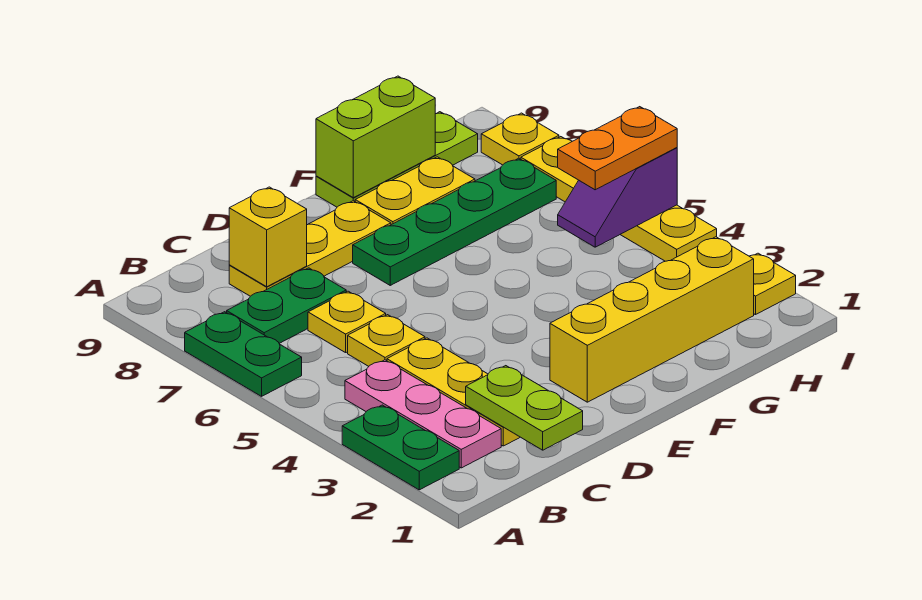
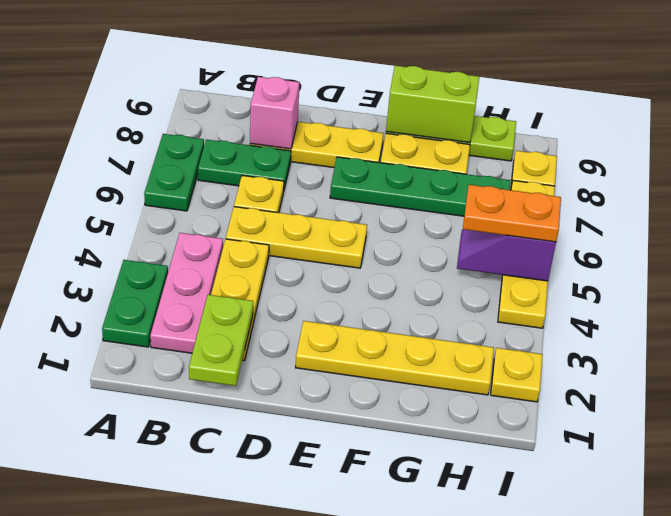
yellow plate C5 level 1 -> yellow plate C5:E5 level 1
yellow brick C8 level 2 -> pink brick C8 level 2
yellow brick E2:H2 level 1 -> yellow plate E2:H2 level 1

